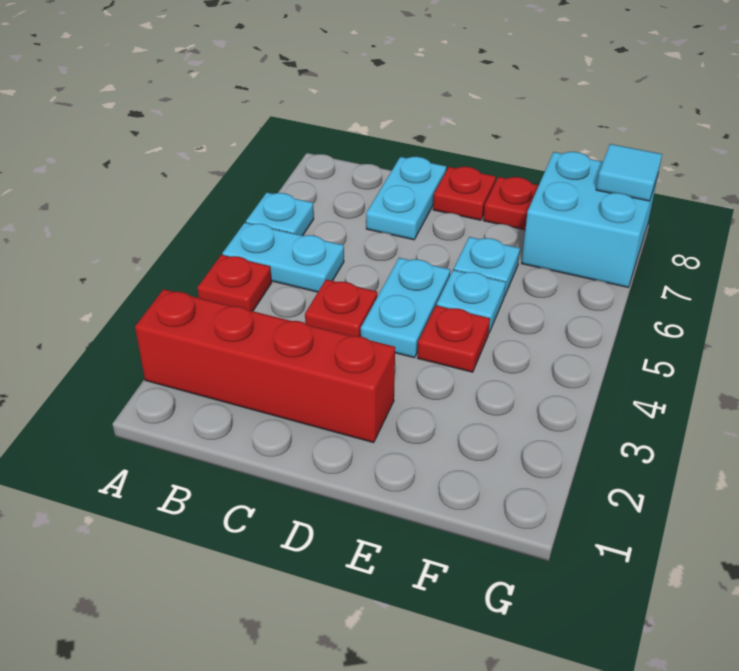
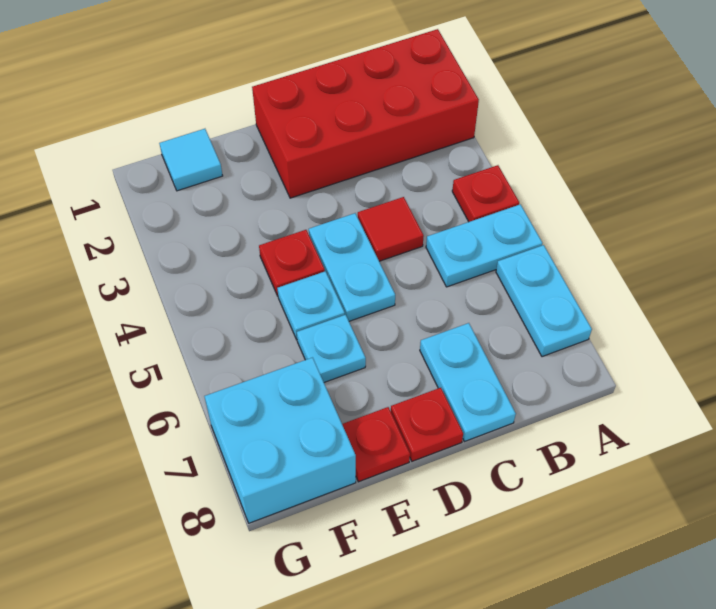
red brick A2:D2 level 1 -> red brick A1:D2 level 1
cyan plate A6 level 1 -> cyan plate A6:A7 level 1
red plate C4 level 1 -> red tile C4 level 1
cyan tile G8 level 2 -> cyan tile F1 level 1

